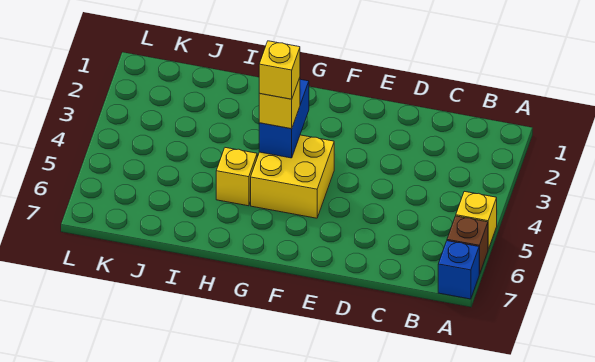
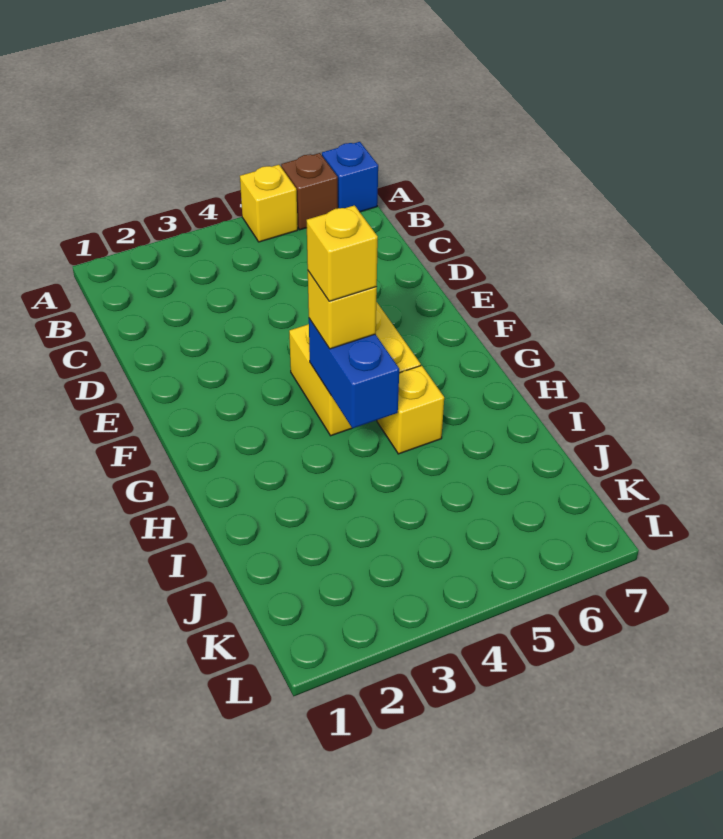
blue brick G3:G4 level 2 -> blue brick G4:H4 level 2

